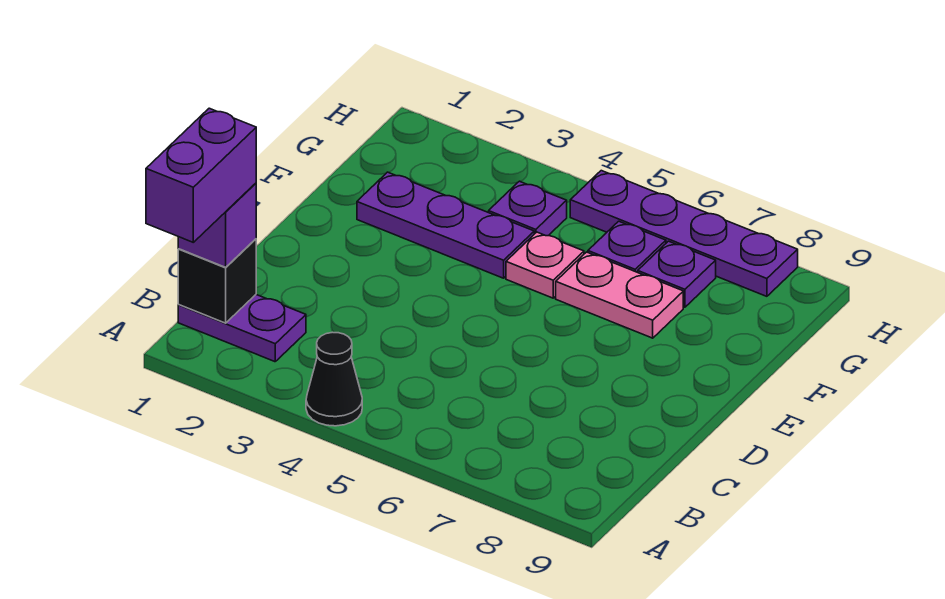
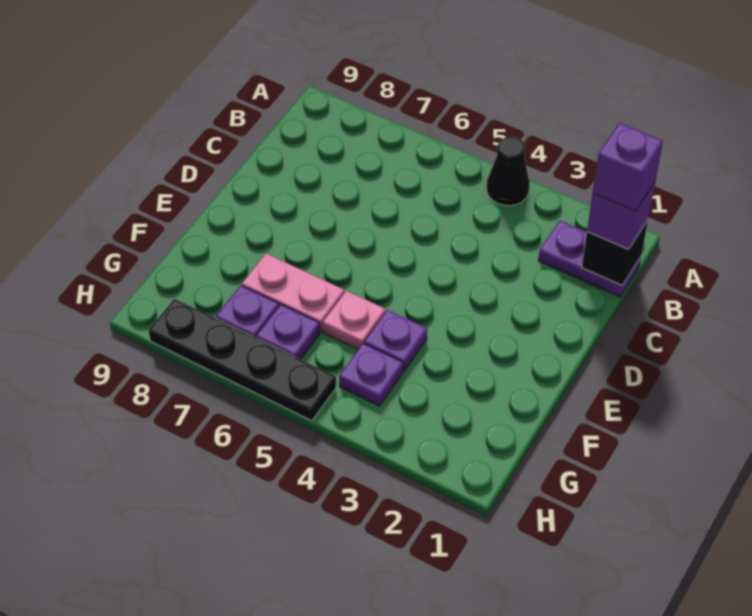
purple brick A1:B1 level 4 -> purple brick B1 level 4
purple plate F2:F4 level 1 -> purple plate F4 level 1
purple plate H5:H8 level 1 -> black plate H5:H8 level 1

